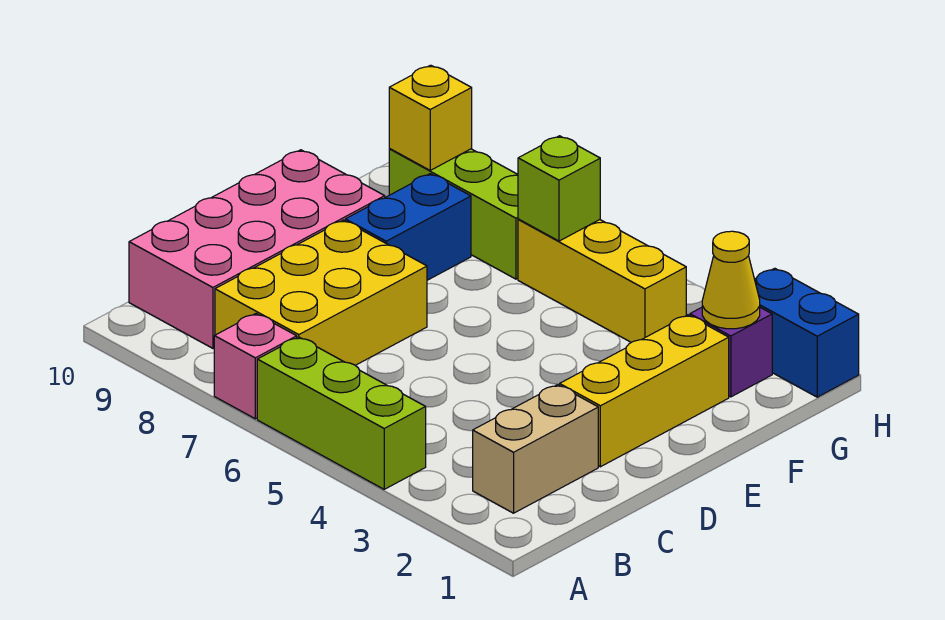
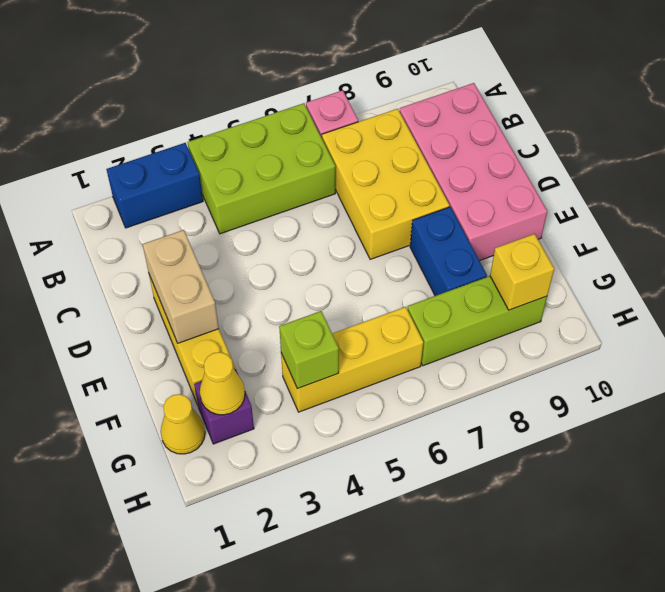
lime brick A4:A6 level 1 -> lime brick A4:B6 level 1
tan brick B2:C2 level 1 -> tan brick D2:E2 level 2
none -> yellow cone G1 level 1
lime brick G6 level 2 -> lime brick G4 level 2
blue brick H1:H2 level 1 -> blue brick A2:A3 level 1

